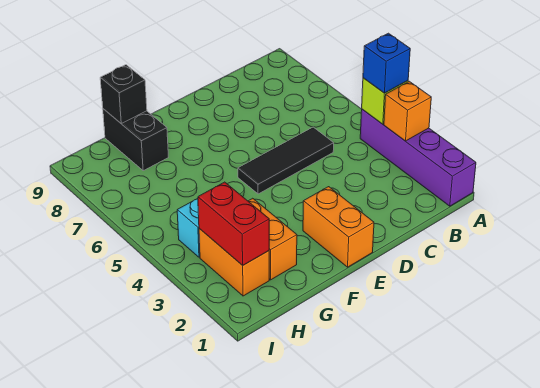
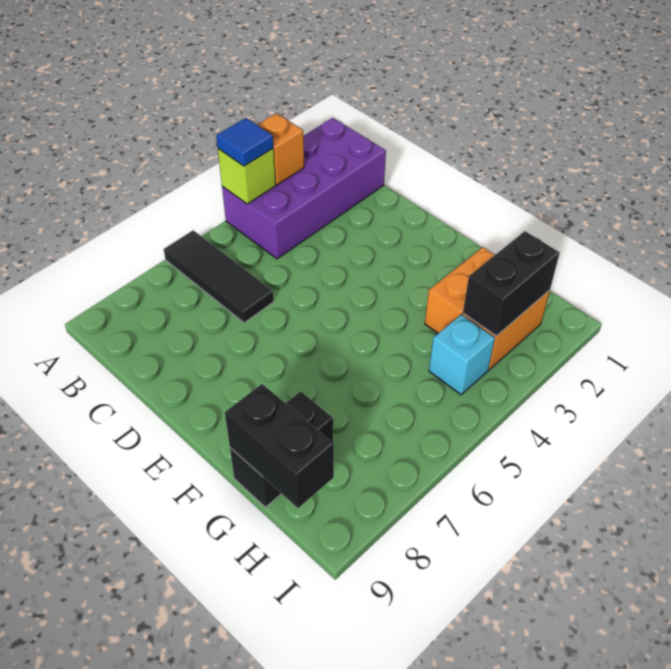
purple brick A1:A4 level 1 -> purple brick A1:B4 level 1
blue brick A4 level 3 -> blue tile A4 level 3
black tile C5:E5 level 1 -> black tile A6:C6 level 1
orange brick E1:E2 level 1 -> none
black brick G9 level 2 -> black brick G9:H9 level 2
red brick H2:H3 level 2 -> black brick H2:H3 level 2

